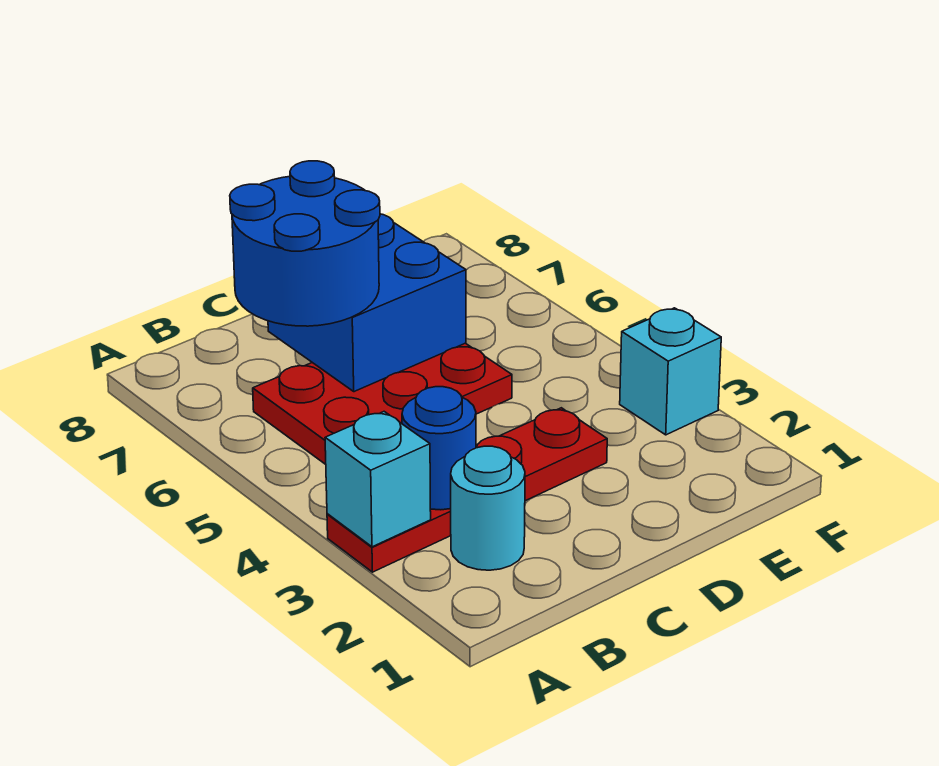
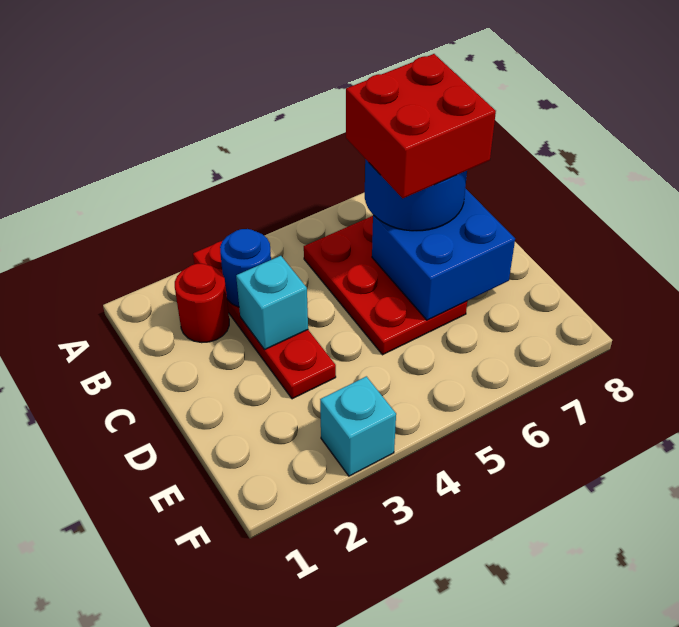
cyan brick A3 level 2 -> cyan brick C3 level 2
cyan round brick B2 level 1 -> red round brick B2 level 1
none -> red brick B6:C7 level 4

